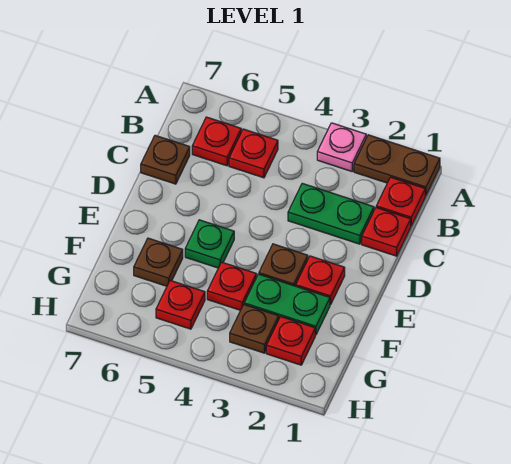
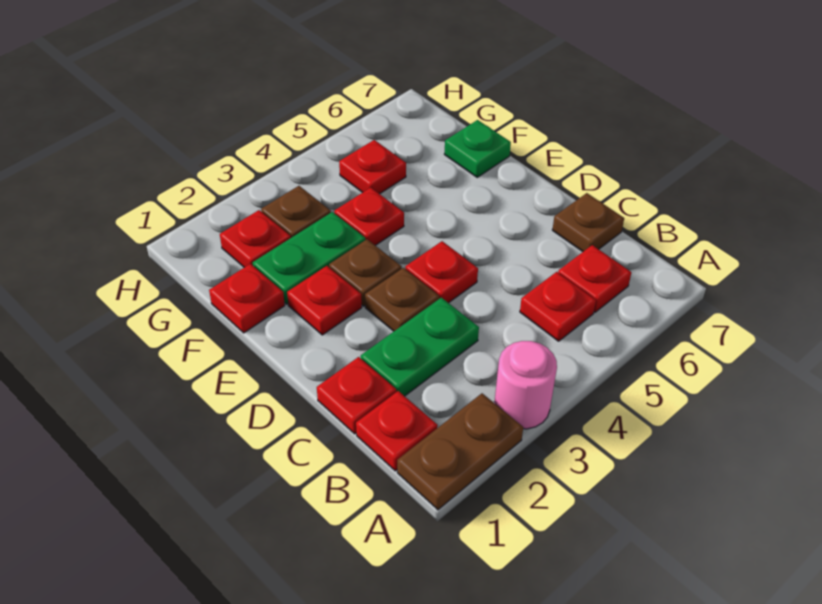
pink plate A3 level 1 -> pink round brick A3 level 1
none -> red plate D4 level 1
green plate E5 level 1 -> green plate F7 level 1
none -> red plate F1 level 1
brown plate F6 level 1 -> brown plate D3 level 1

